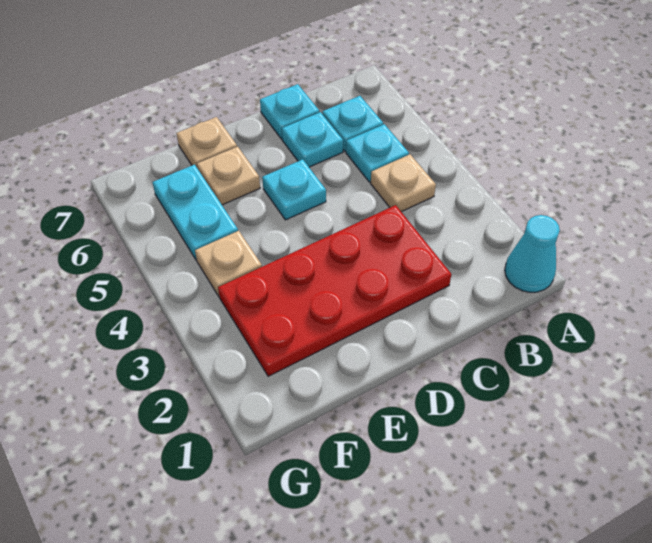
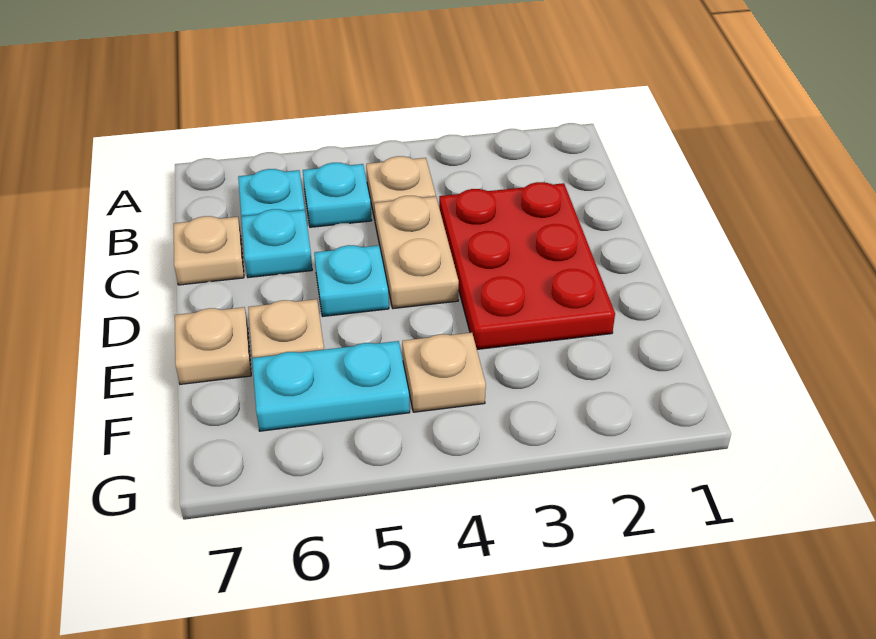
cyan cone A1 level 1 -> none
red plate C2:F3 level 1 -> red plate C2:E3 level 1
none -> tan plate C4:D4 level 1
cyan plate C7 level 1 -> tan plate C7 level 1

